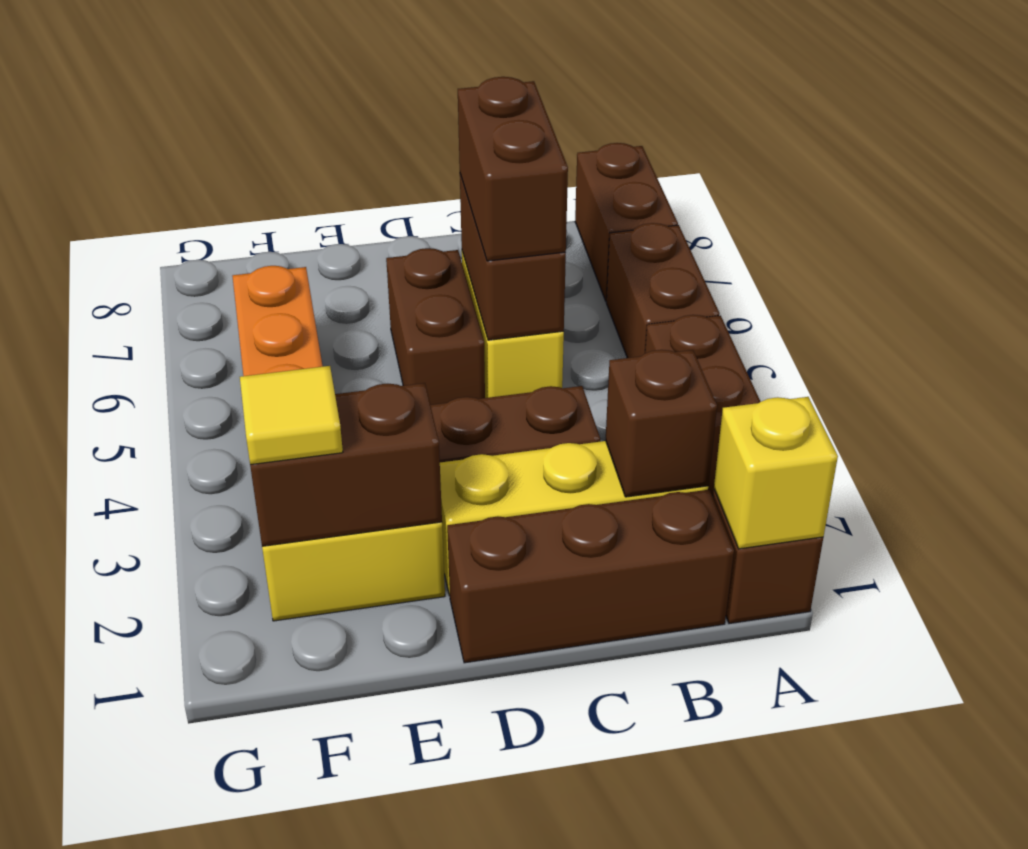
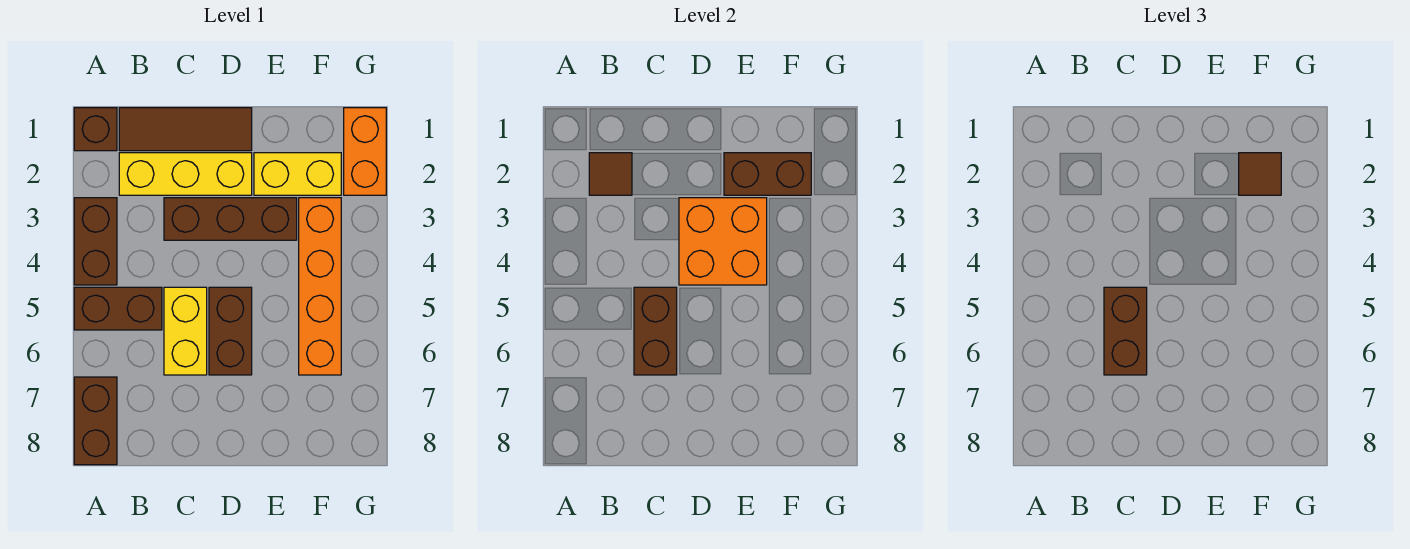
yellow brick A1 level 2 -> none
brown brick A5:A6 level 1 -> brown brick A5:B5 level 1
brown brick B1:D1 level 1 -> brown tile B1:D1 level 1
brown brick B2 level 2 -> brown tile B2 level 2
none -> orange brick D3:E4 level 2
yellow tile F2 level 3 -> brown tile F2 level 3
none -> orange brick G1:G2 level 1

